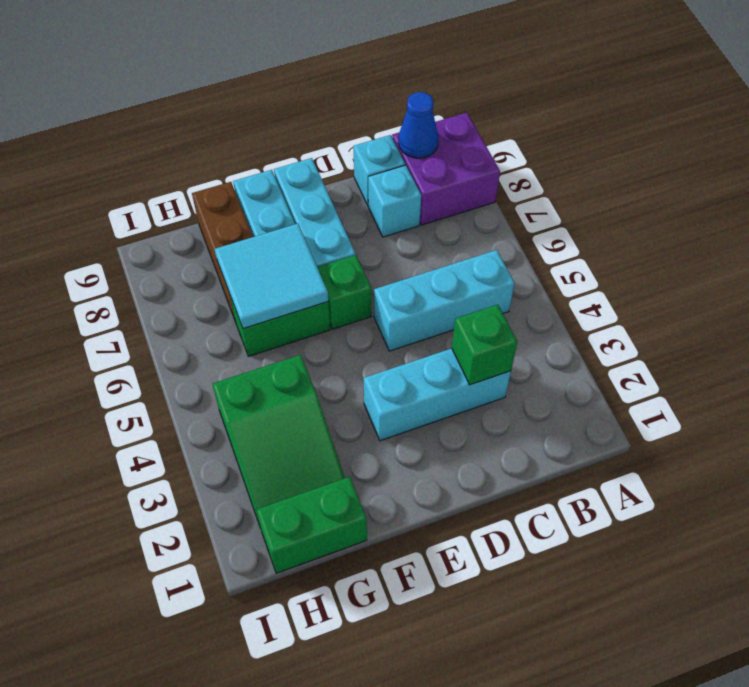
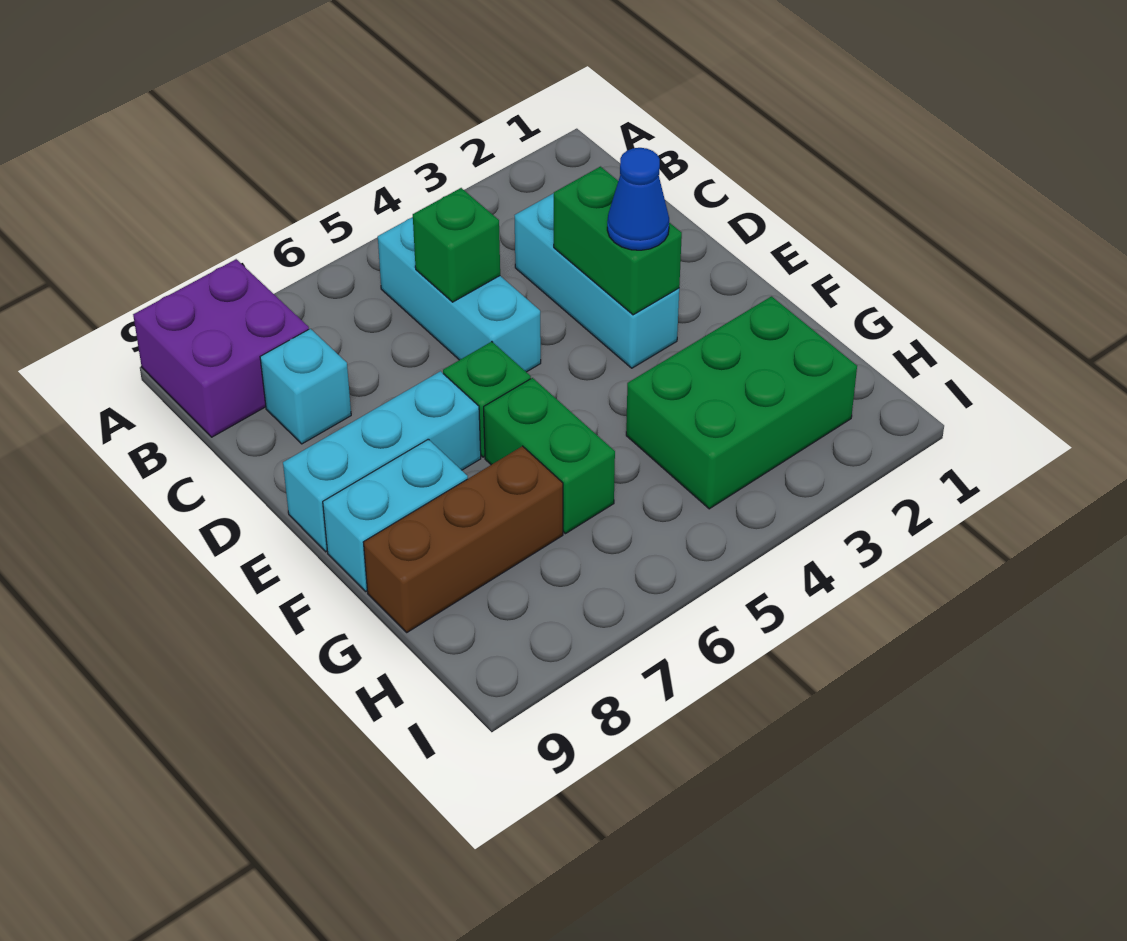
blue cone B9 level 2 -> blue cone E3 level 3
green brick C3 level 2 -> green brick C5 level 2
cyan brick C9 level 1 -> none
cyan tile F6:G7 level 2 -> none
green brick G1:H1 level 1 -> green brick D3:E3 level 2
green slope G2:H4 level 1 top 4 -> green brick G2:H4 level 1

